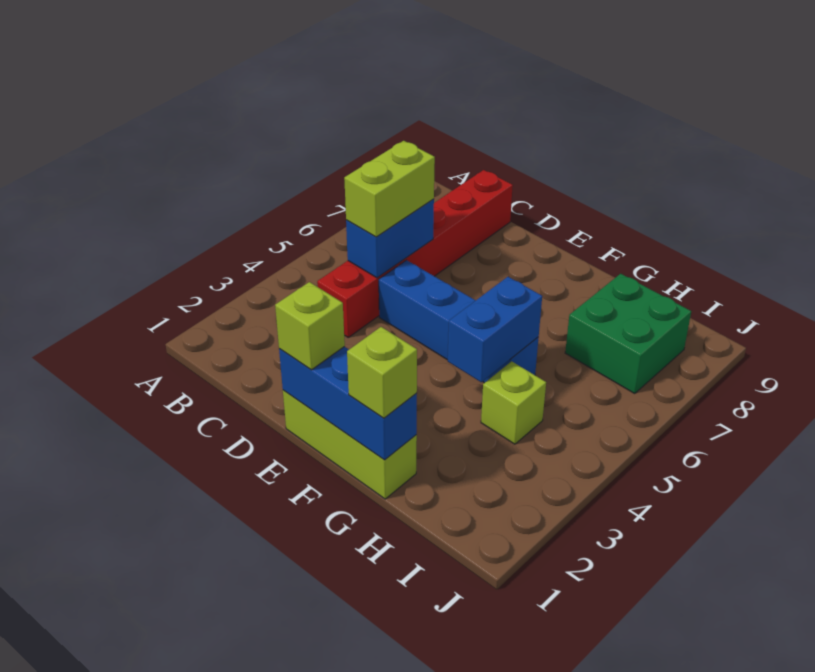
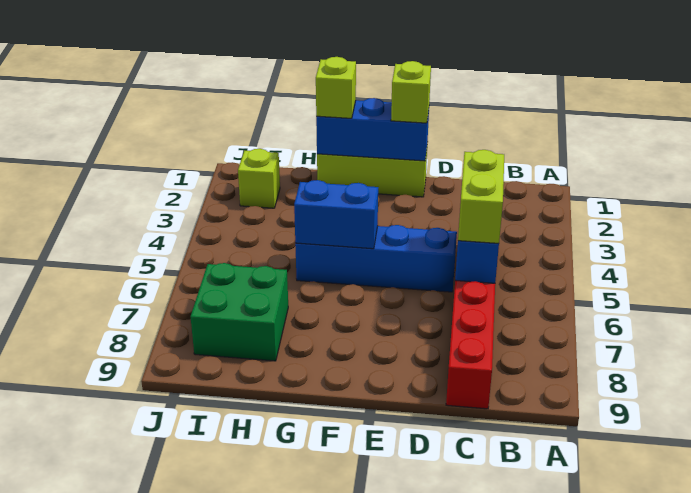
blue brick G4:G5 level 2 -> blue brick F5:G5 level 2
lime brick H4 level 1 -> lime brick I2 level 1

